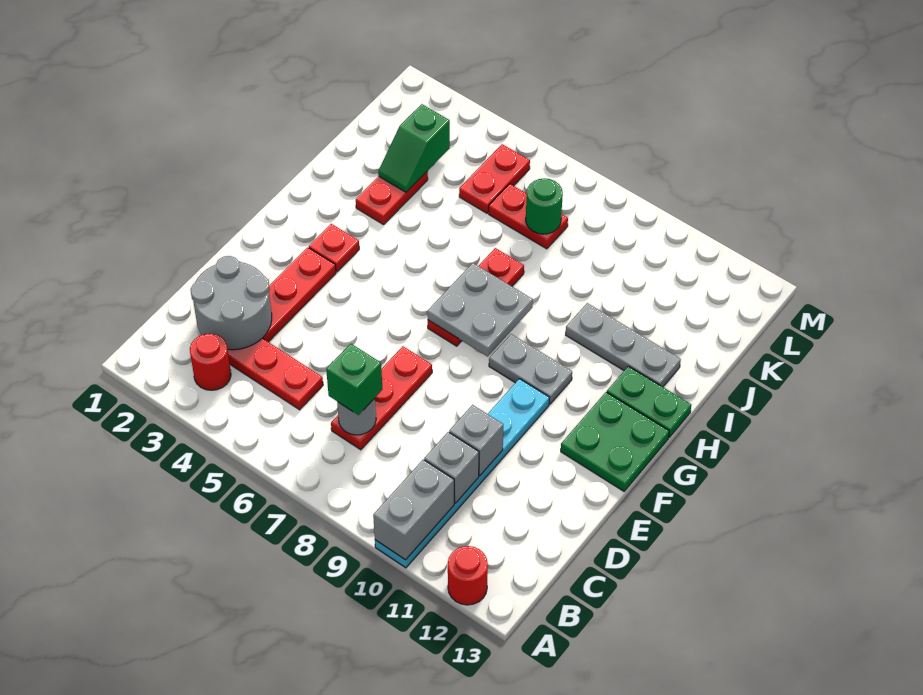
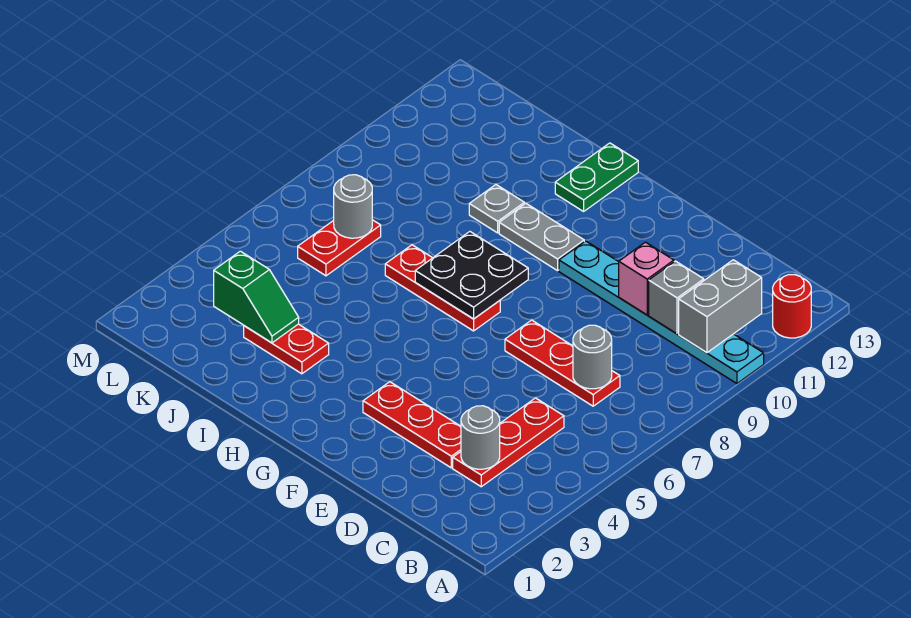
grey brick A10:B10 level 2 -> grey brick B10:B11 level 2
red round brick B3 level 1 -> none
grey round brick C2:D3 level 2 -> grey round brick C3 level 2
green brick C7 level 3 -> none
grey brick D10 level 2 -> pink brick D10 level 2
green plate F12:G13 level 1 -> none
red plate G3 level 1 -> none
grey plate G7:H8 level 2 -> black plate G7:H8 level 2
grey plate G9:G10 level 1 -> grey plate G10:H10 level 1
grey plate I10:I12 level 1 -> grey plate I10 level 1
red plate K5:L5 level 1 -> none
green round brick K7 level 2 -> grey round brick K7 level 2

